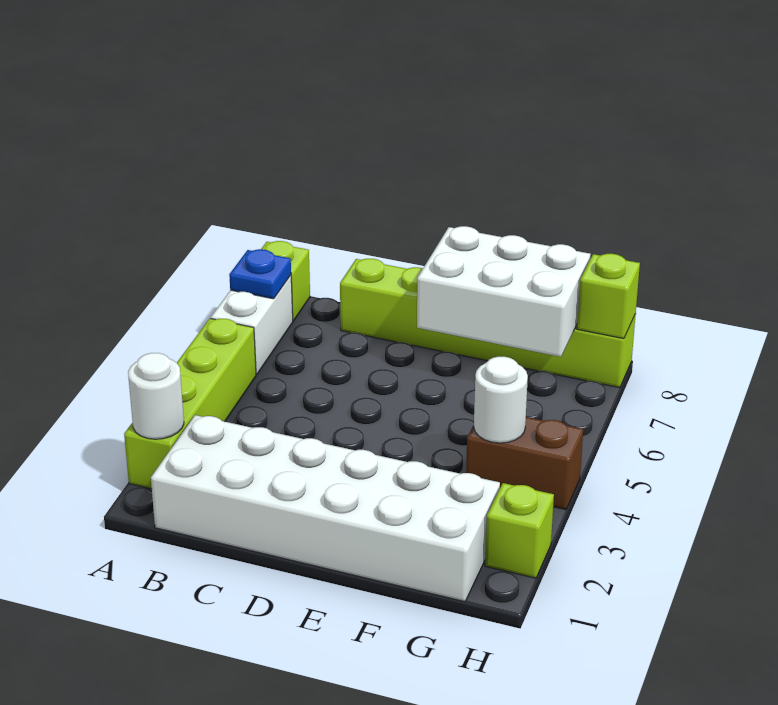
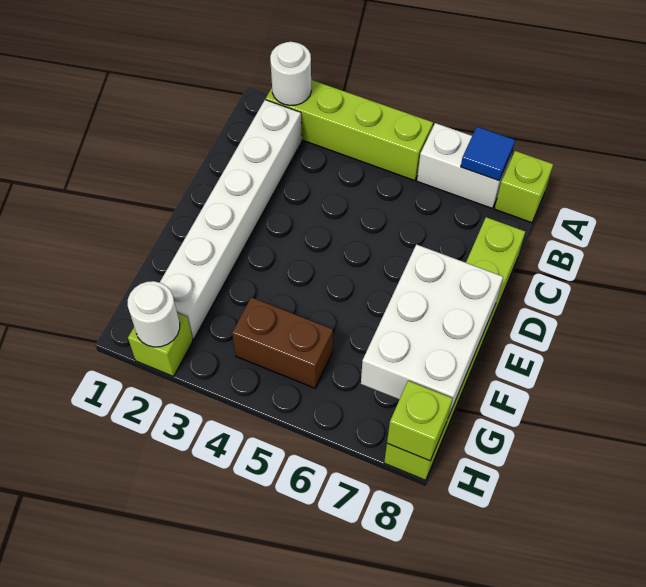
blue plate A7 level 2 -> blue tile A7 level 2
white brick B1:G2 level 1 -> white brick B2:G2 level 1
brown brick G4:H4 level 1 -> brown brick G4:G5 level 1
white round brick G4 level 2 -> white round brick H2 level 2

